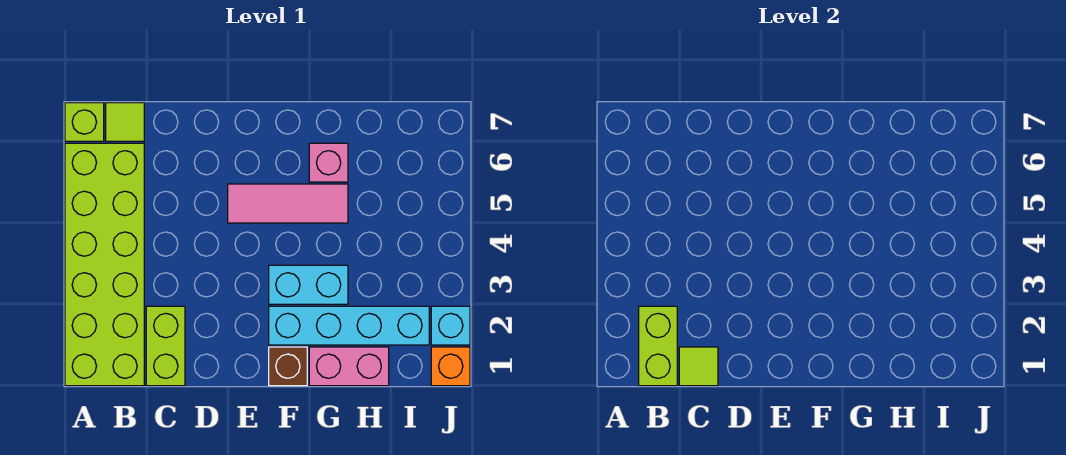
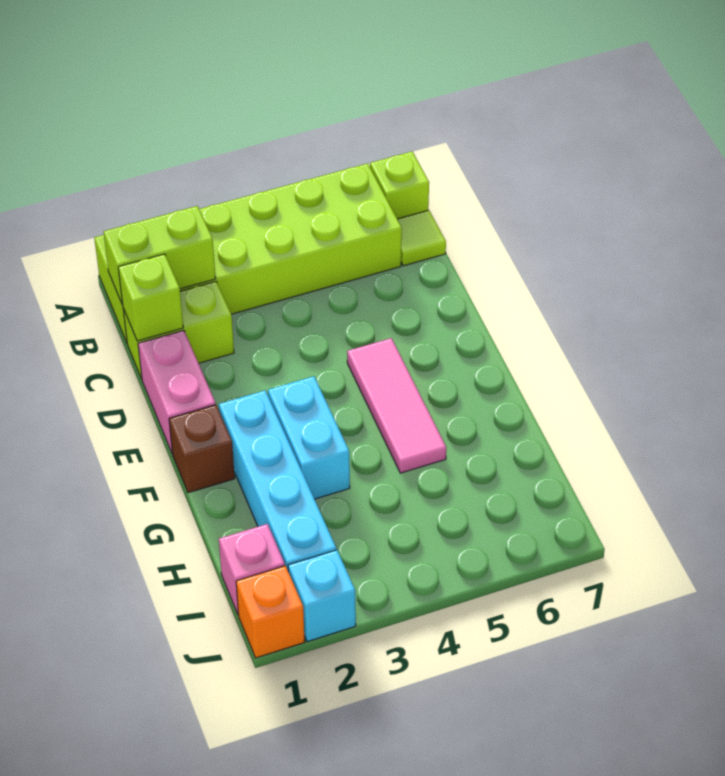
lime tile C1 level 2 -> lime brick C1 level 2
pink brick G1:H1 level 1 -> pink brick D1:E1 level 1
pink brick G6 level 1 -> pink brick I1 level 1

